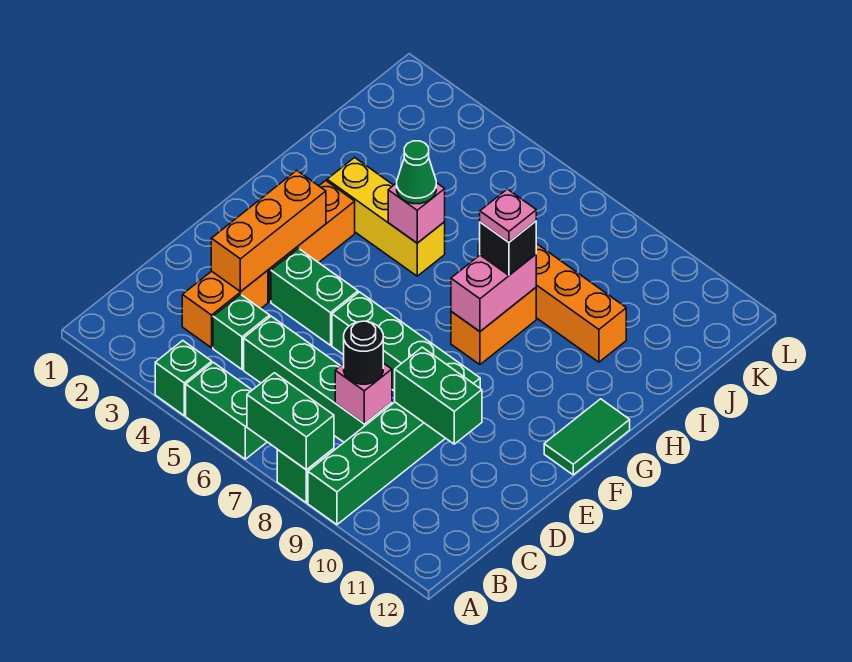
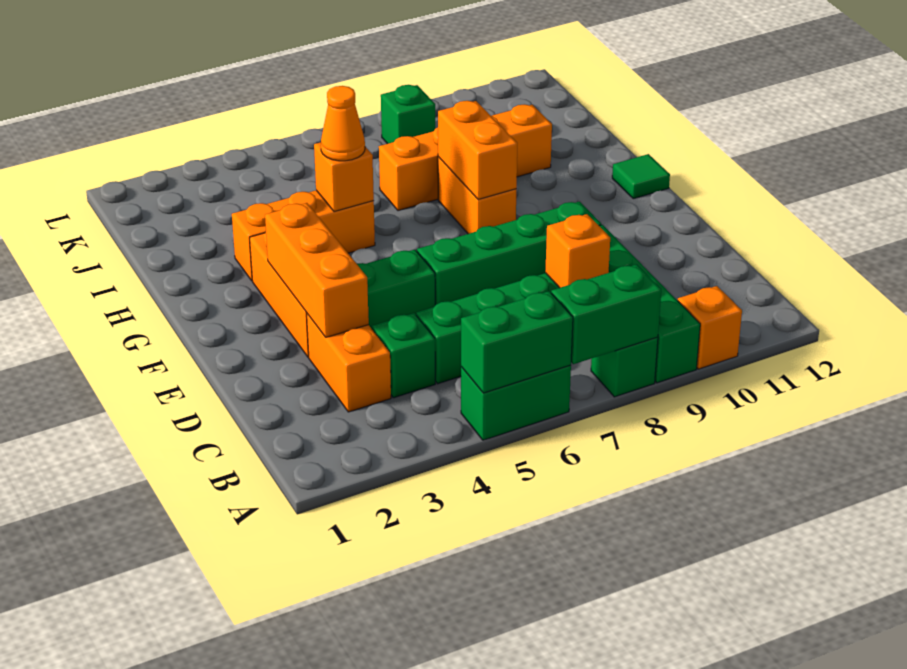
green brick A4 level 1 -> green brick K8 level 1
none -> orange brick A10 level 1
pink brick C8 level 2 -> orange brick C8 level 2
black round brick C8 level 3 -> none
green brick D9:D10 level 2 -> green brick A5:A6 level 2
green tile F12:G12 level 1 -> green tile G12 level 1
pink brick G8:H8 level 2 -> orange brick G8:H8 level 2
yellow brick H3:H5 level 1 -> orange brick H3:H5 level 1
pink brick H5 level 2 -> orange brick H5 level 2
green cone H5 level 3 -> orange cone H5 level 3
black brick H8 level 3 -> none
pink plate H8 level 4 -> none

